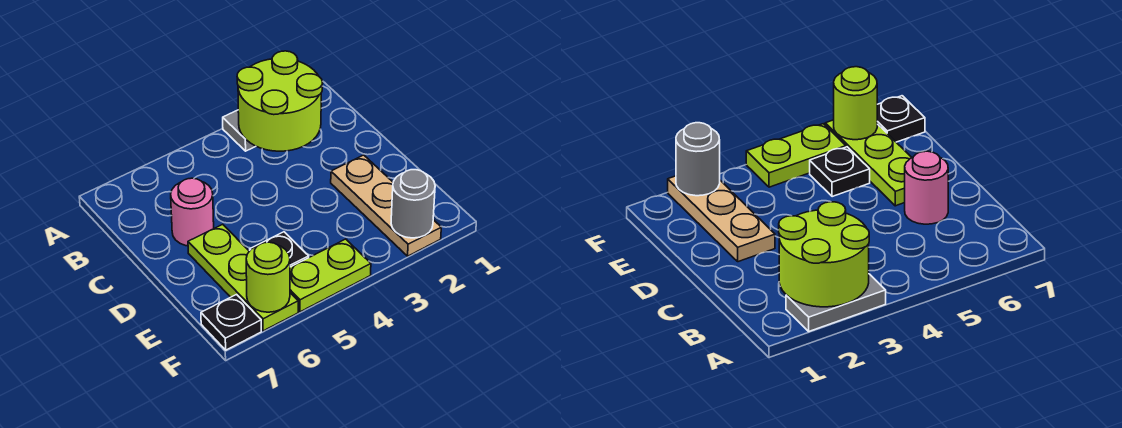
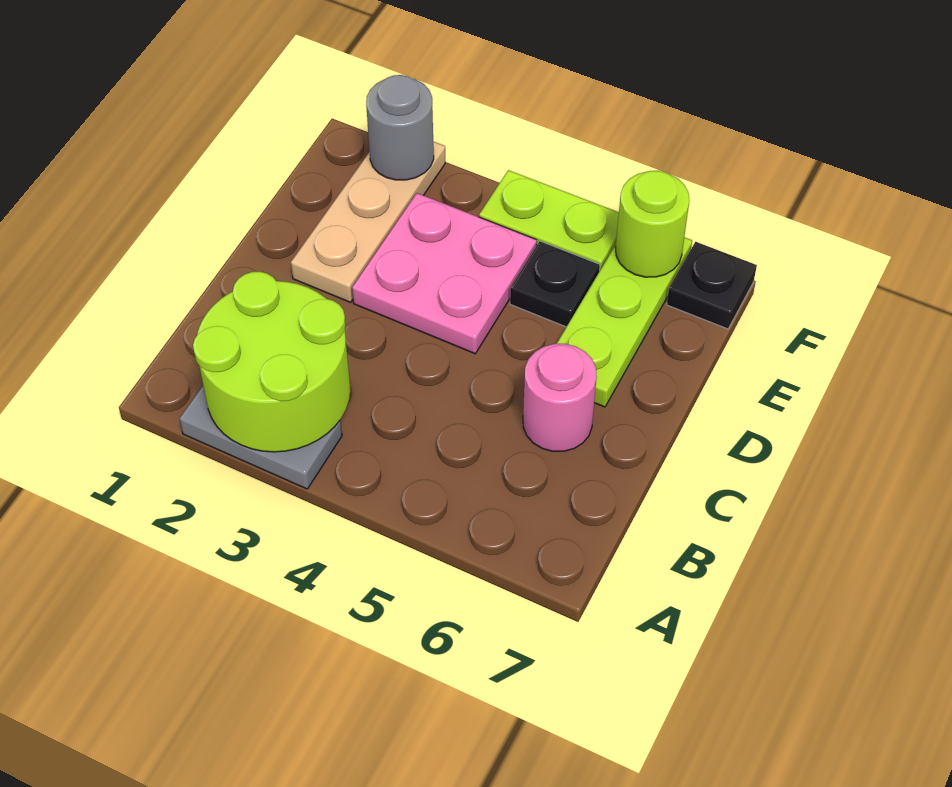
none -> pink plate D3:E4 level 1

